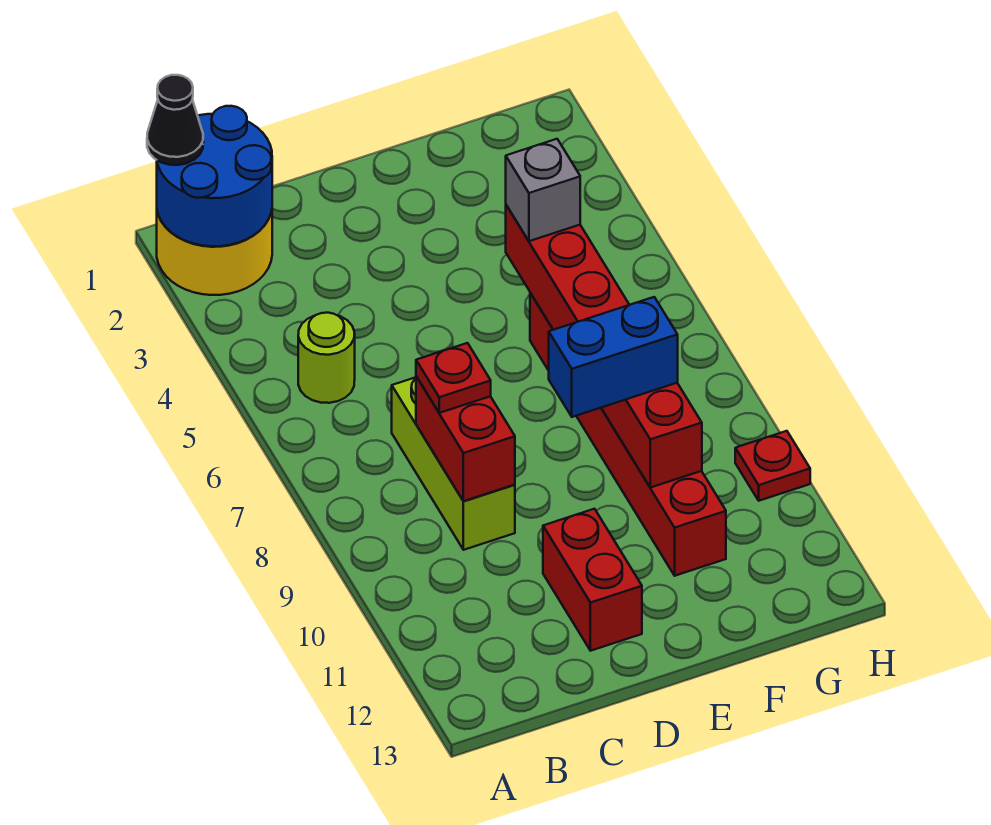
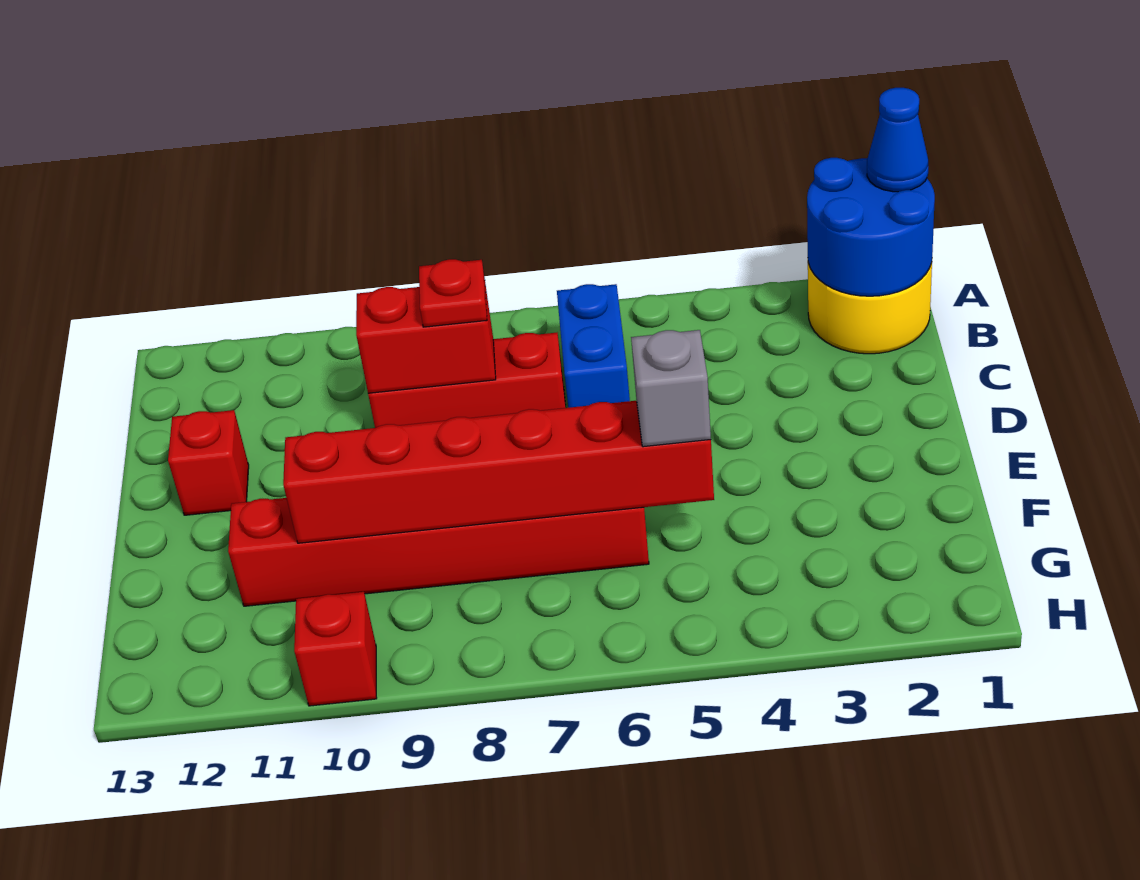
black cone A1 level 3 -> blue cone A1 level 3
lime round brick B5 level 1 -> none
lime brick C7:C9 level 1 -> red brick C7:C9 level 1
red brick D11:D12 level 1 -> red brick D12 level 1
blue brick E9:F9 level 3 -> blue brick B6:C6 level 1
red plate H10 level 1 -> red brick H10 level 1

